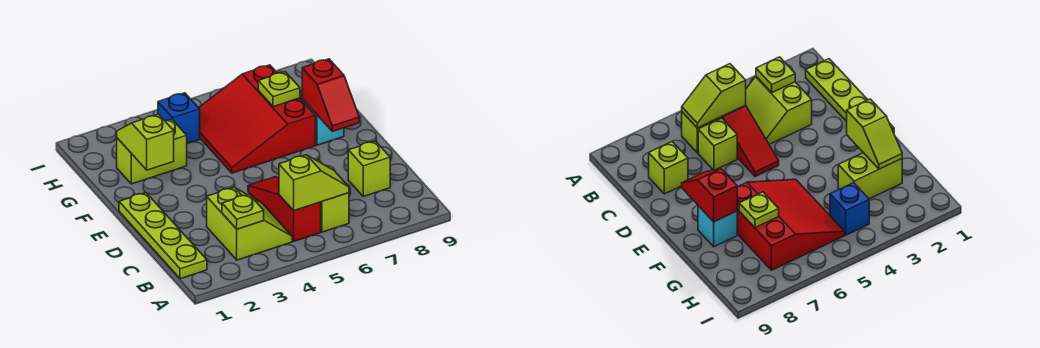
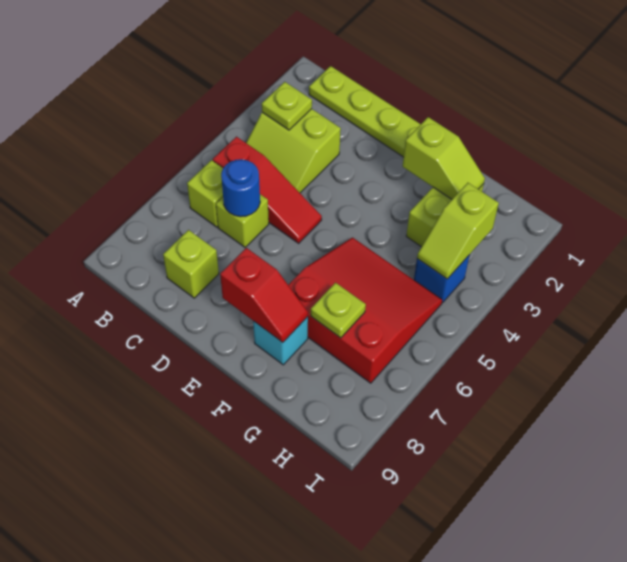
lime slope B5:B6 level 2 top 5 -> lime slope H3:H4 level 2 top 3
none -> blue round brick C6 level 2
red slope E8:F8 level 2 top F -> red slope E8:F8 level 2 top E

